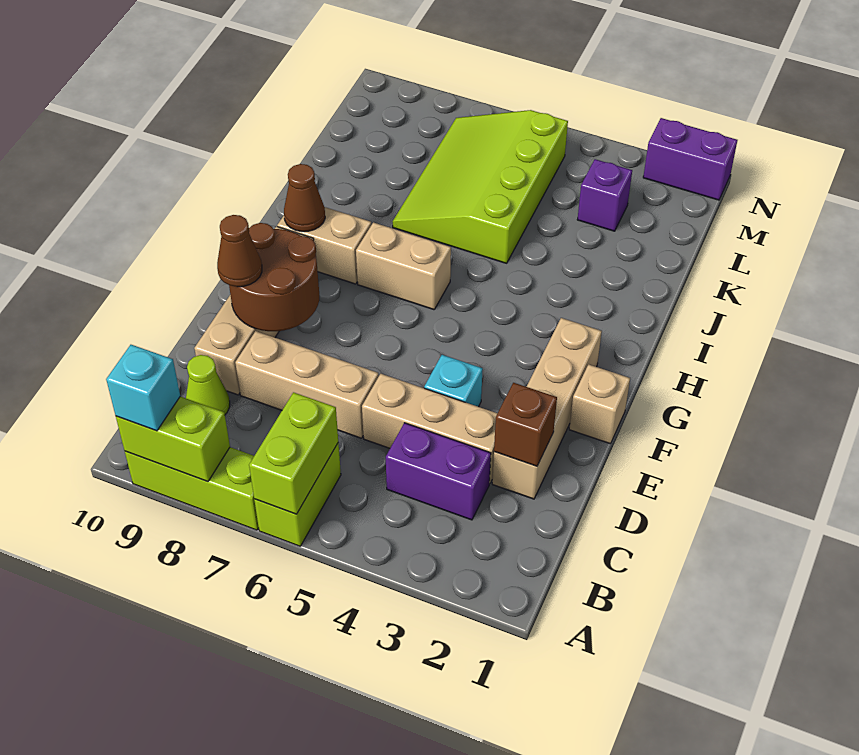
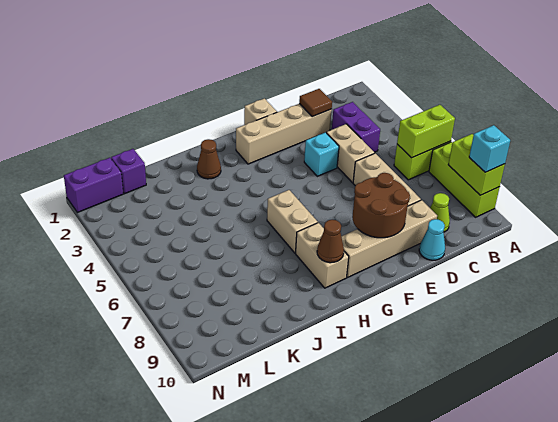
brown brick D2 level 2 -> brown tile D2 level 2
tan brick D3:D5 level 1 -> tan brick D4:D5 level 1
none -> cyan cone D10 level 1
brown cone E9 level 3 -> brown cone I2 level 1
lime slope J5:M7 level 1 top 5 -> none
purple brick L3 level 1 -> purple brick L1 level 1
purple brick N1:N2 level 1 -> purple brick M1:N1 level 1

